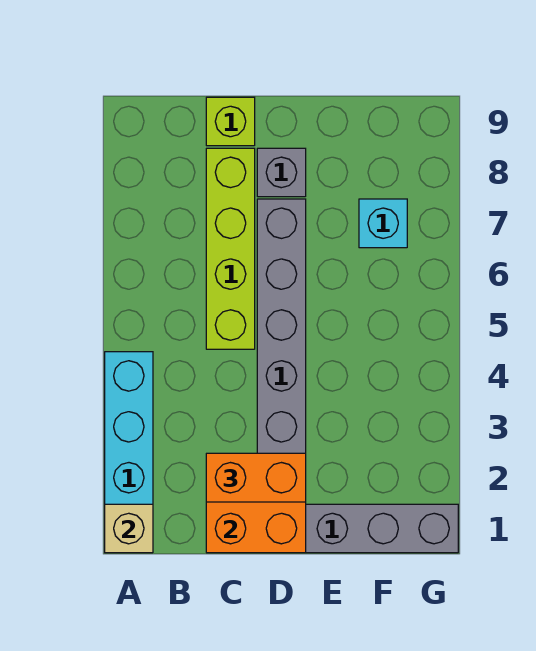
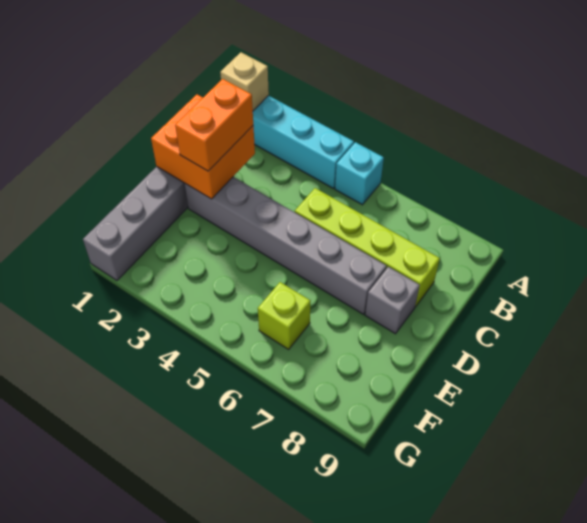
lime brick C9 level 1 -> lime brick F6 level 1
cyan brick F7 level 1 -> cyan brick A5 level 1

